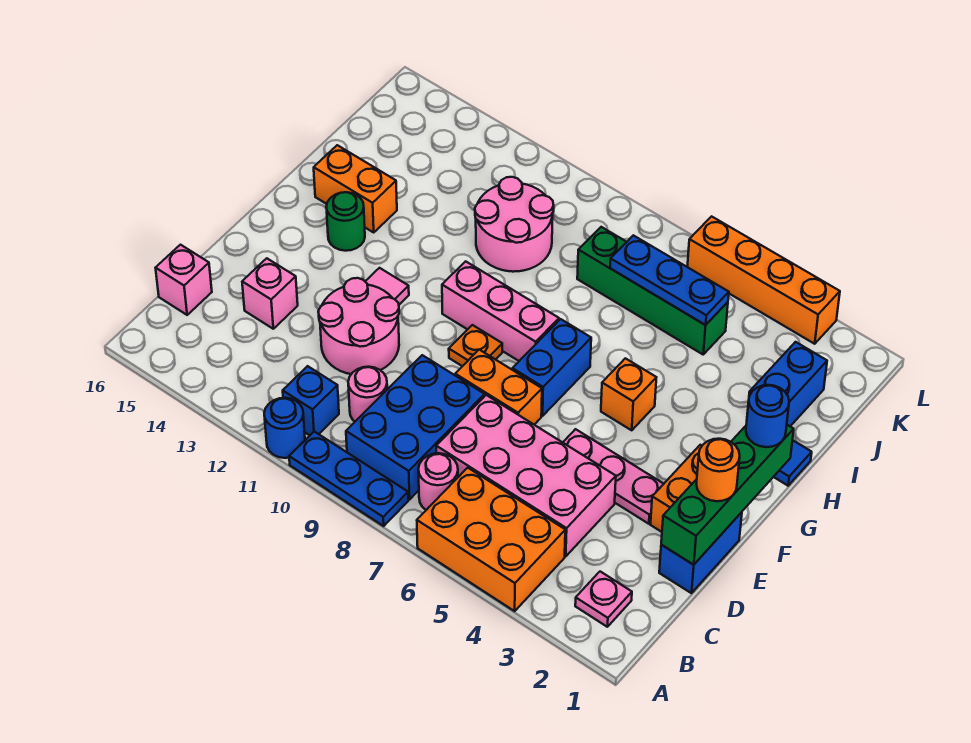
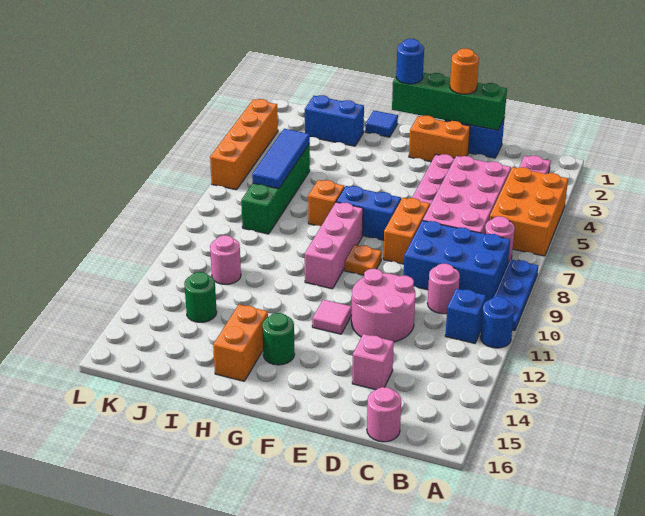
pink brick C16 level 1 -> pink round brick C16 level 1
orange brick G5 level 1 -> orange brick H7 level 1
pink round brick I10:J11 level 1 -> pink round brick J11 level 1
blue plate J5:J7 level 2 -> blue tile J5:J7 level 2
none -> green round brick J13 level 1

